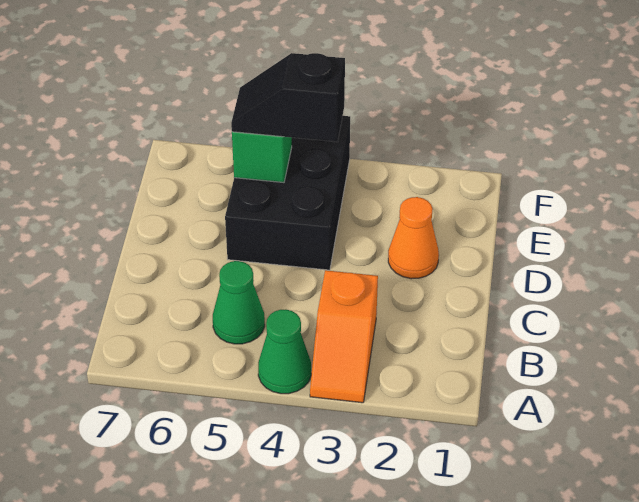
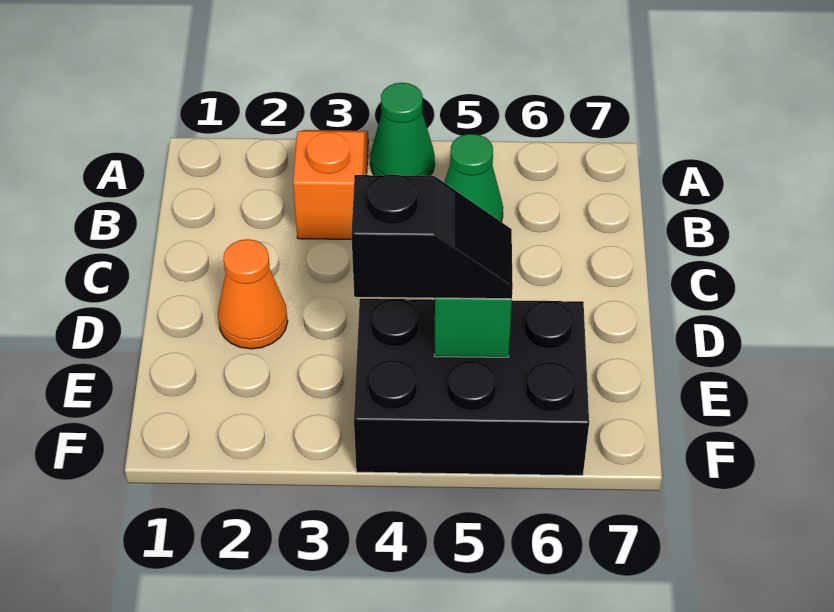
black brick D4:F5 level 1 -> black brick E4:F6 level 1

